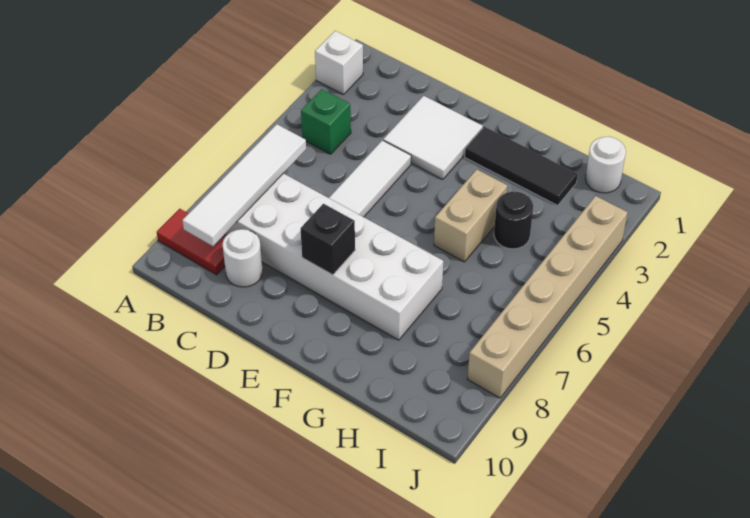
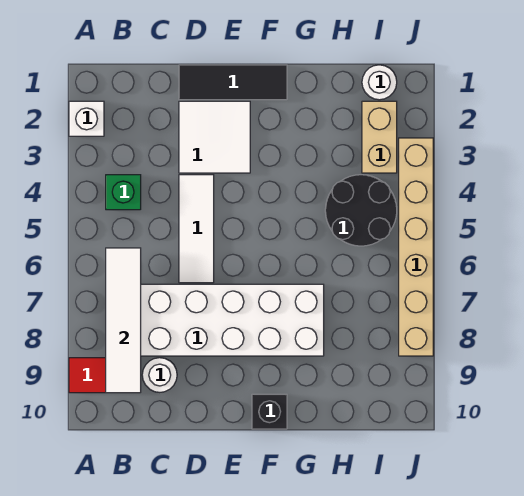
black brick E8 level 2 -> black brick F10 level 1
black tile F2:H2 level 1 -> black tile D1:F1 level 1
tan brick G4:G5 level 1 -> tan brick I2:I3 level 1
black round brick H4 level 1 -> black round brick H4:I5 level 1

